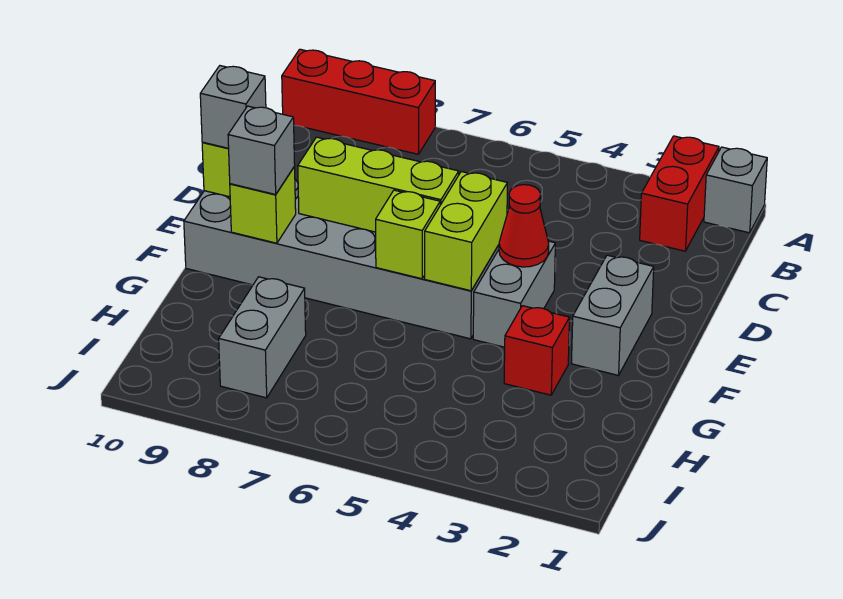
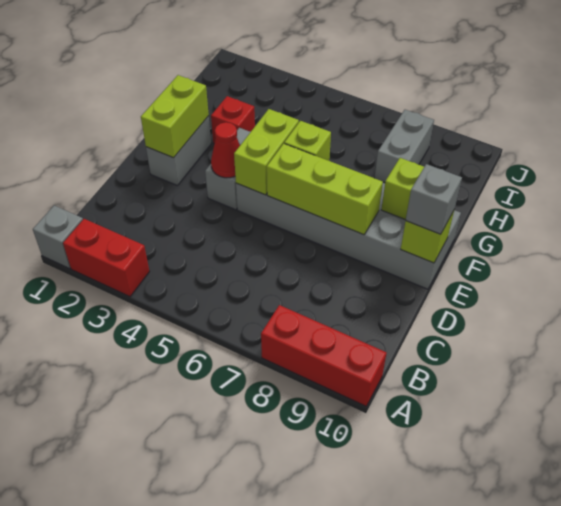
red brick A2:B2 level 1 -> red brick A2:A3 level 1
none -> lime brick E2:F2 level 2
grey brick F9 level 3 -> none

